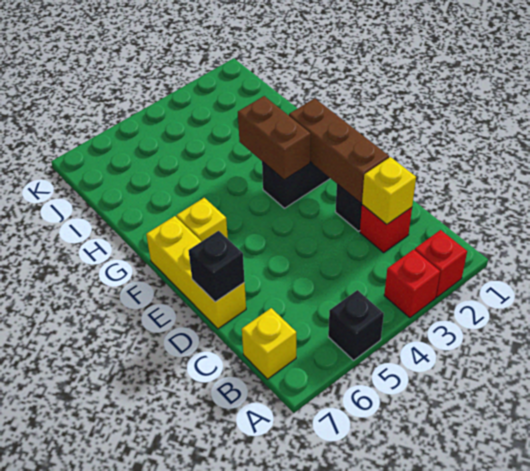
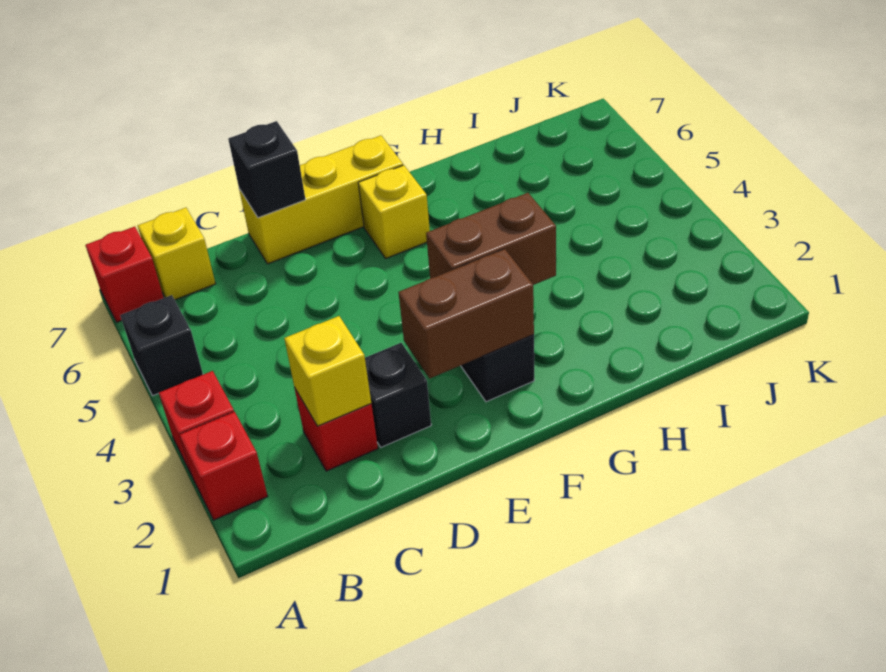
none -> red brick A7 level 1
brown brick D2:F2 level 2 -> brown brick E2:F2 level 2

